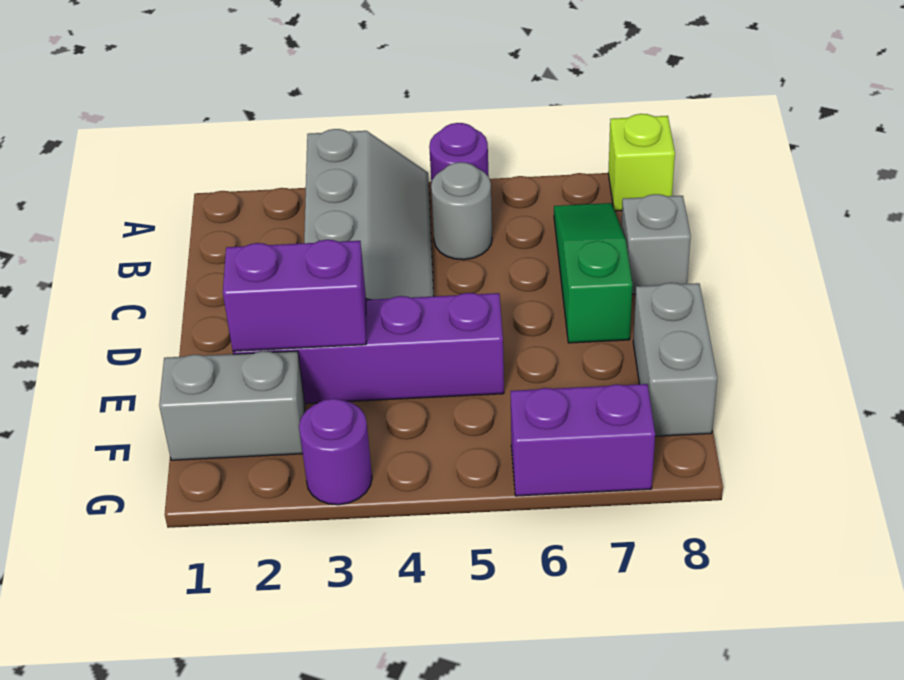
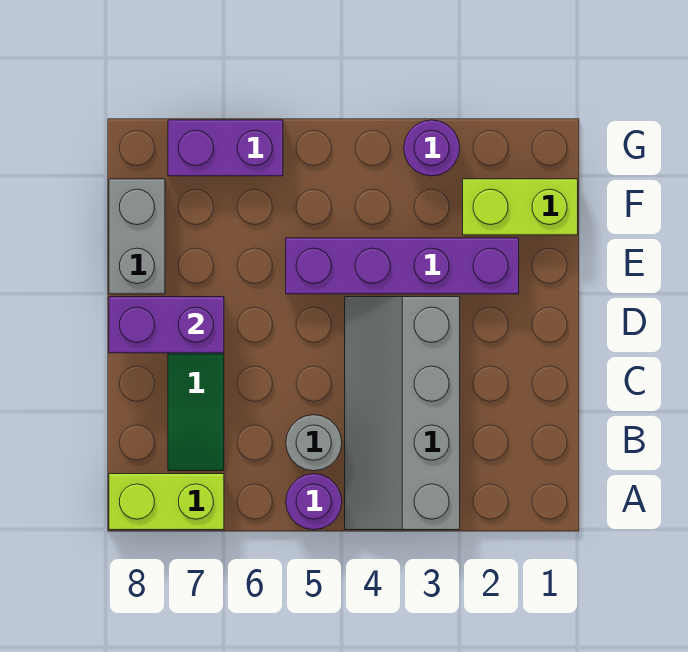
lime brick A8 level 1 -> lime brick A7:A8 level 1
grey brick C8 level 1 -> none
purple brick E2:E3 level 2 -> purple brick D7:D8 level 2
grey brick F1:F2 level 1 -> lime brick F1:F2 level 1

